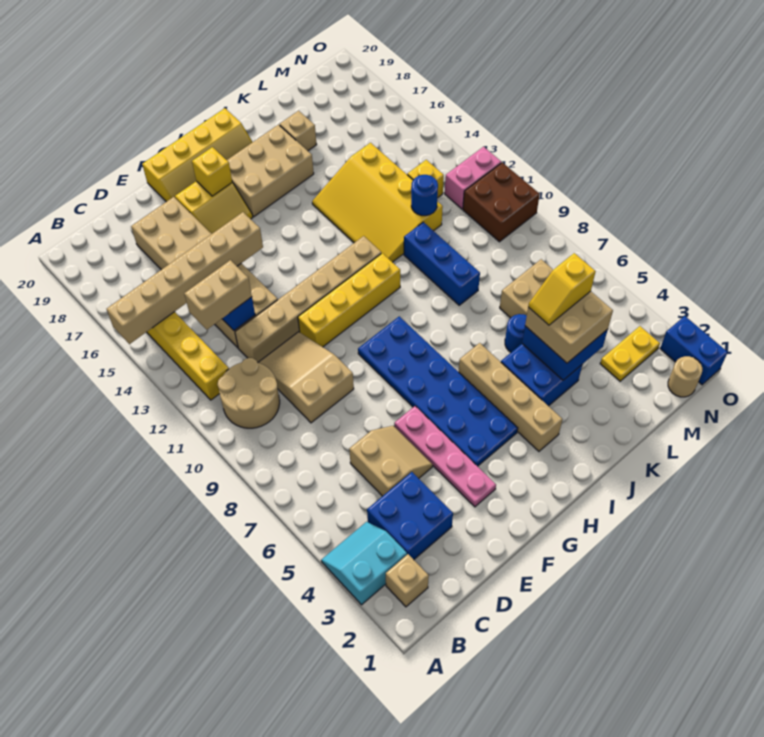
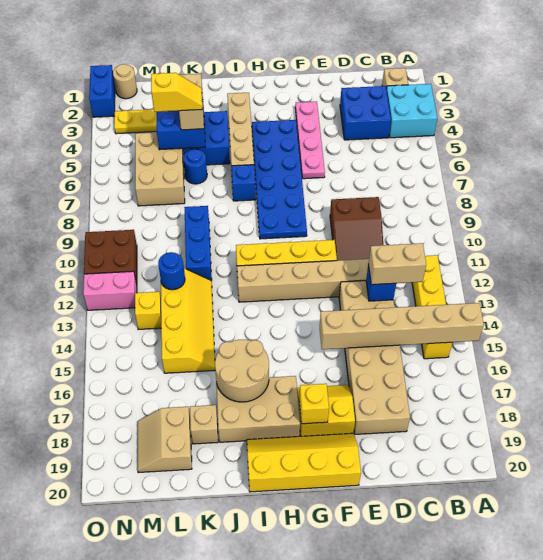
cyan slope A3:B4 level 1 top 3 -> cyan brick A3:B4 level 1
tan round brick B10:C11 level 1 -> tan round brick I16:J17 level 2
tan slope D5:E6 level 1 top D -> tan slope L18:M19 level 1 top L
tan slope D9:E11 level 1 top 9 -> brown slope D9:E11 level 1 top 9
none -> blue brick I7 level 1
yellow slope J12:L15 level 1 top L -> yellow slope K12:L15 level 1 top L
tan brick K4:L5 level 3 -> tan brick K4:K5 level 3

